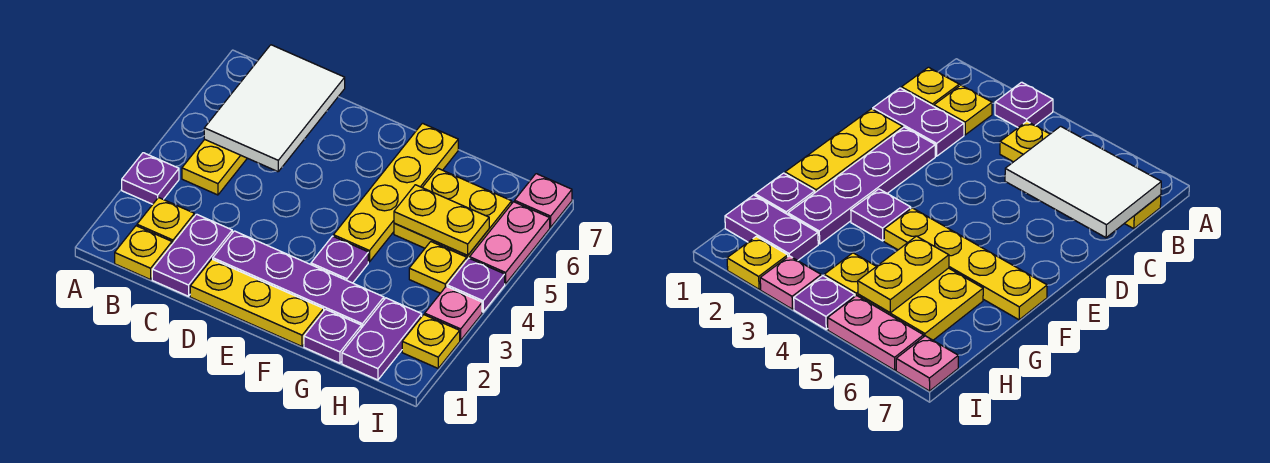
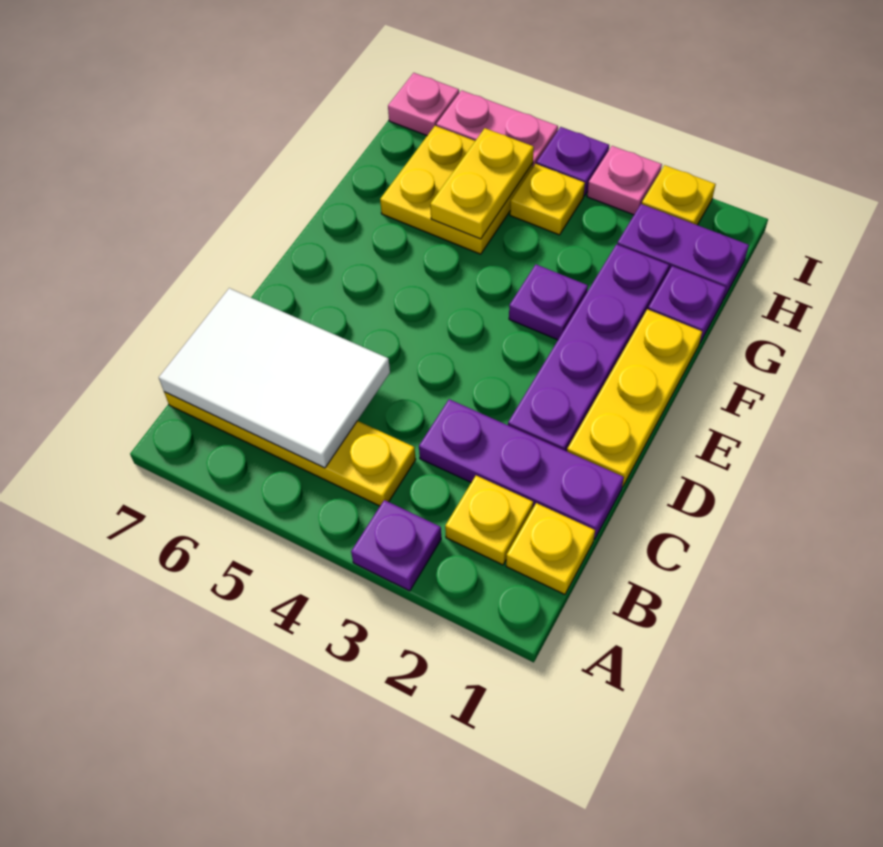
purple plate C1:C2 level 1 -> purple plate C1:C3 level 1
yellow plate F4:F7 level 1 -> none

